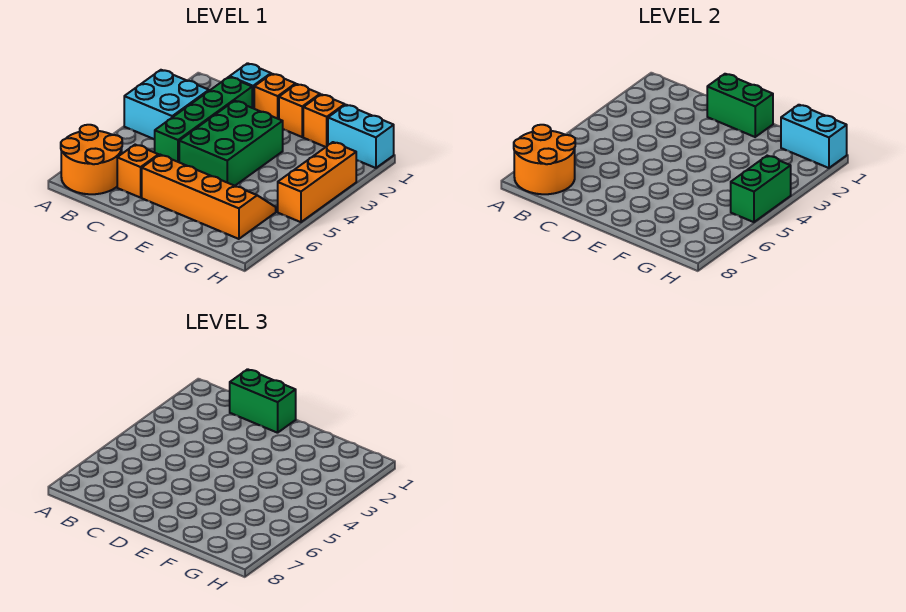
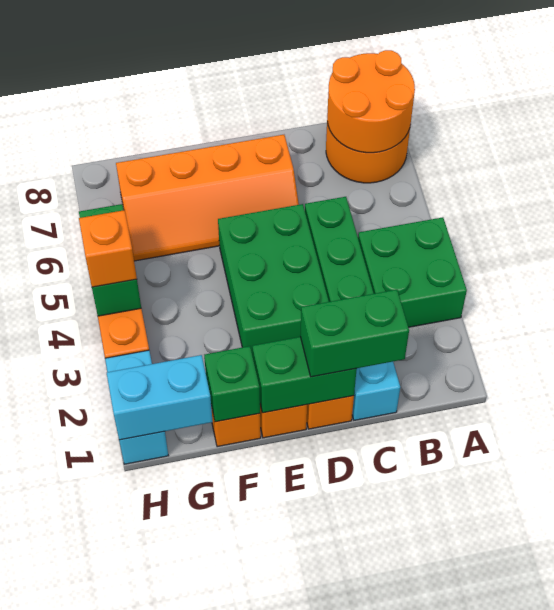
cyan brick A3:B4 level 1 -> green brick A3:B4 level 1
orange brick C7 level 1 -> orange brick H4 level 3
none -> green brick F1 level 2
cyan brick G1:H1 level 1 -> cyan brick H1:H2 level 1

